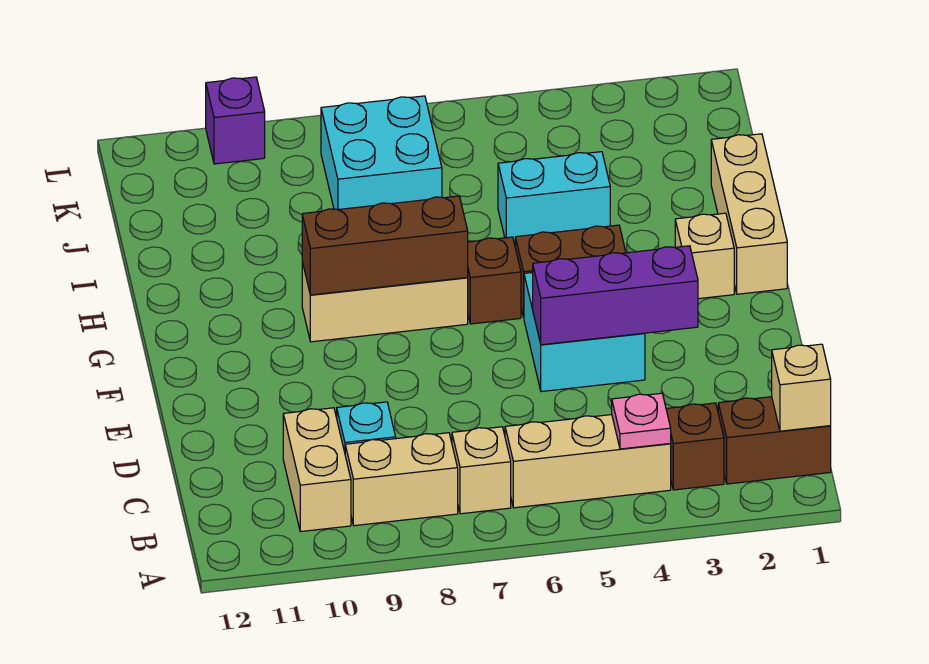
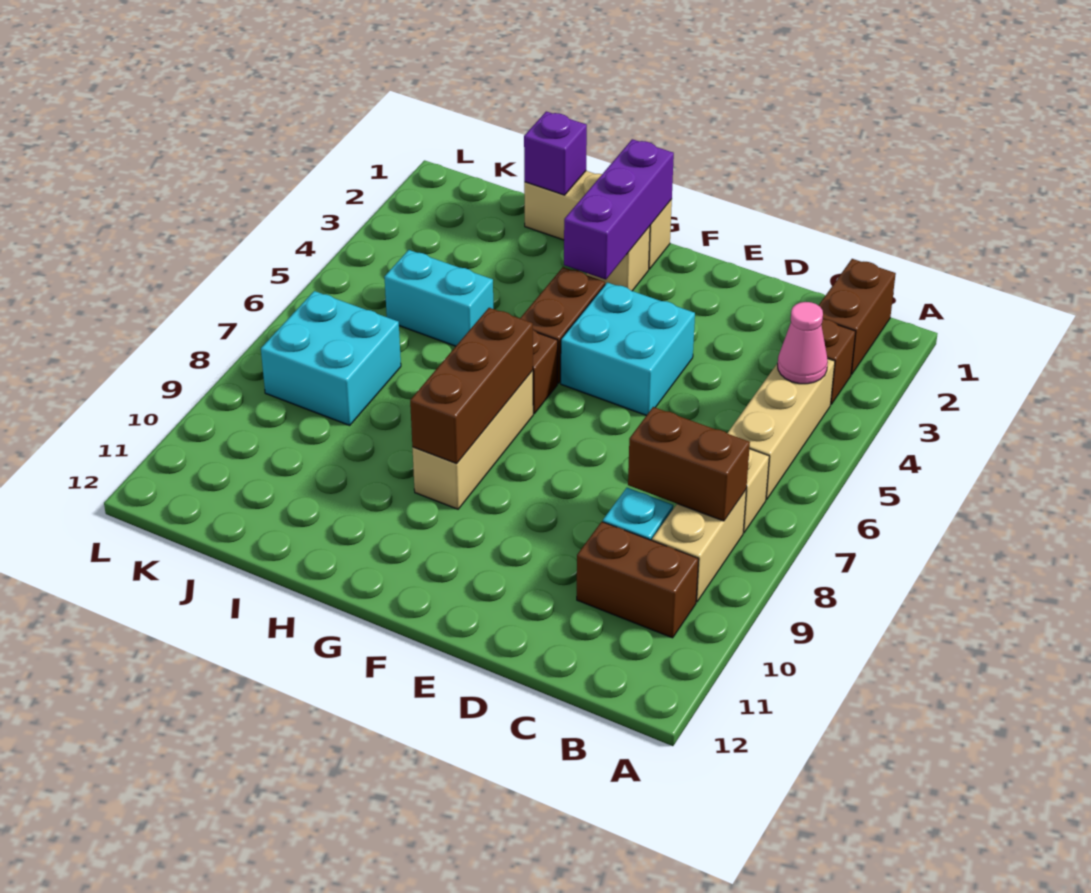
tan brick B1 level 2 -> none
pink plate B4 level 2 -> pink cone B4 level 2
none -> brown brick B8:C8 level 2
tan brick B10:C10 level 1 -> brown brick B10:C10 level 1
purple brick E3:E5 level 2 -> purple brick G1:G3 level 2
cyan brick I4:I5 level 1 -> cyan brick I5:J5 level 1
purple brick L10 level 1 -> purple brick I1 level 2

